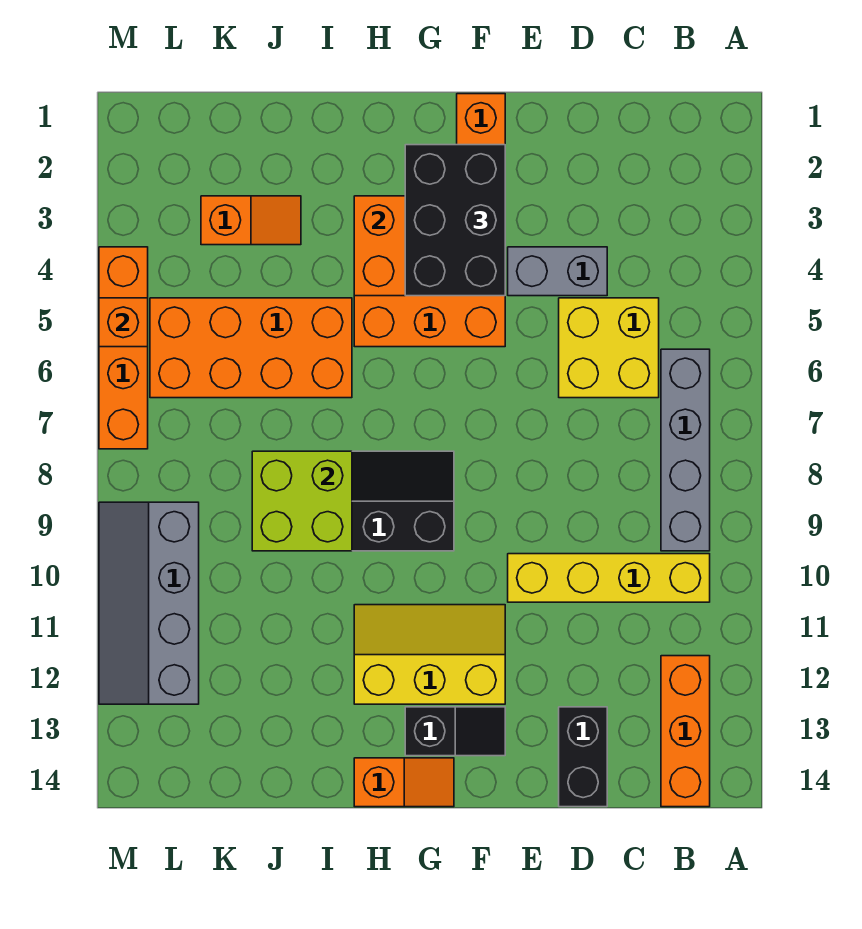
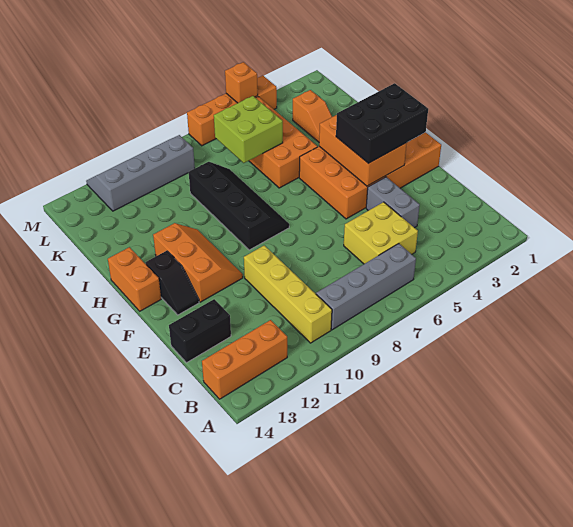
yellow slope F11:H12 level 1 top 12 -> orange slope F11:H12 level 1 top 12
orange slope G14:H14 level 1 top H -> orange brick G14:H14 level 1
lime brick I8:J9 level 2 -> lime brick J6:K7 level 2

